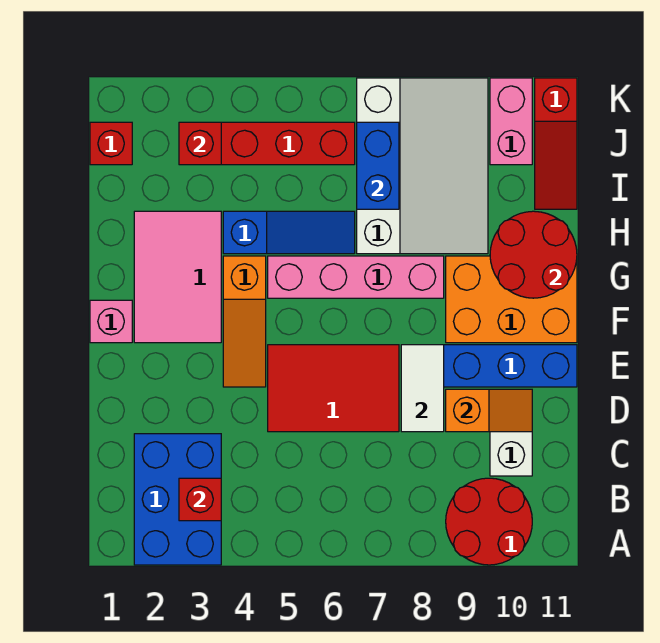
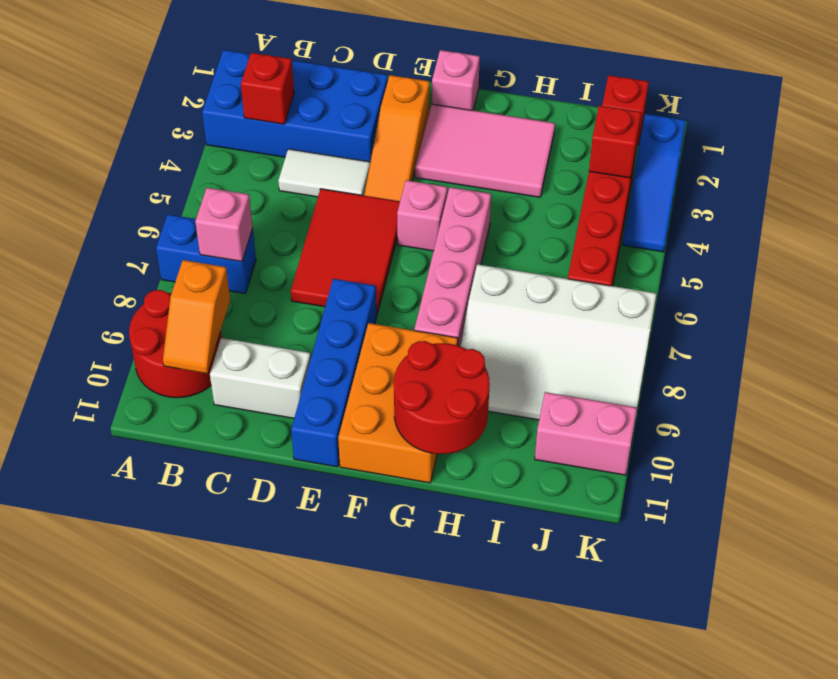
blue brick A2:C3 level 1 -> blue brick A2:D3 level 1
none -> pink brick B7 level 2
white tile D8:E8 level 2 -> white tile C4:D4 level 1
orange slope D9:D10 level 2 top 9 -> orange slope B9:B10 level 2 top 9
orange slope E4:G4 level 1 top G -> orange slope E2:E4 level 1 top 2
none -> pink brick F5 level 1
blue slope H4:H6 level 1 top 4 -> blue slope K2:K4 level 1 top 2
blue brick I7:J7 level 2 -> blue brick A7:B7 level 1
red slope I11:K11 level 1 top K -> none

